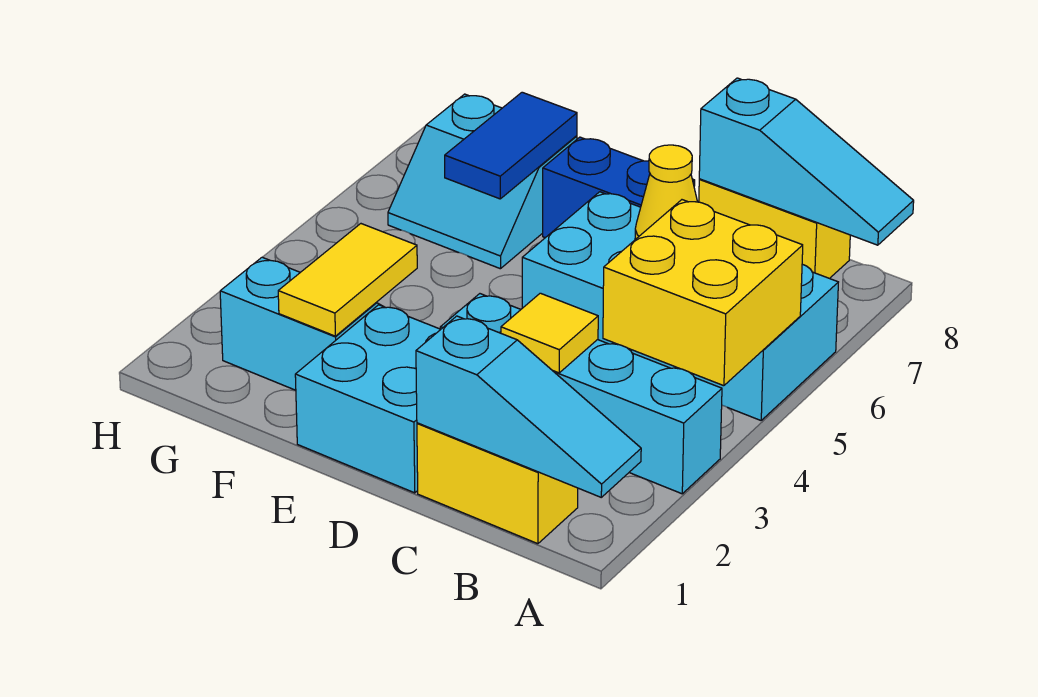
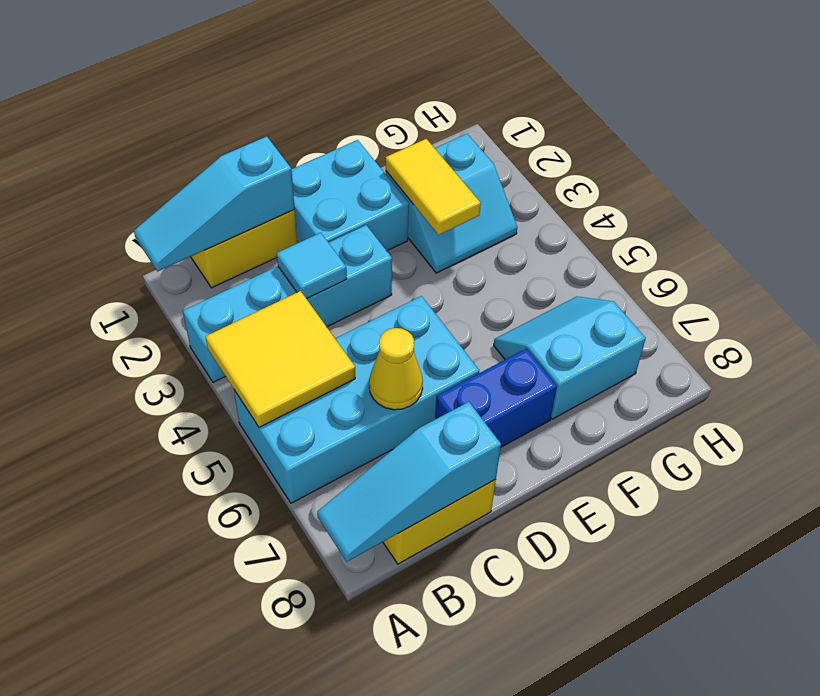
yellow brick A4:B5 level 2 -> yellow tile A4:B5 level 2
yellow tile C3 level 2 -> cyan tile C3 level 2
blue tile F6:F7 level 2 -> none

